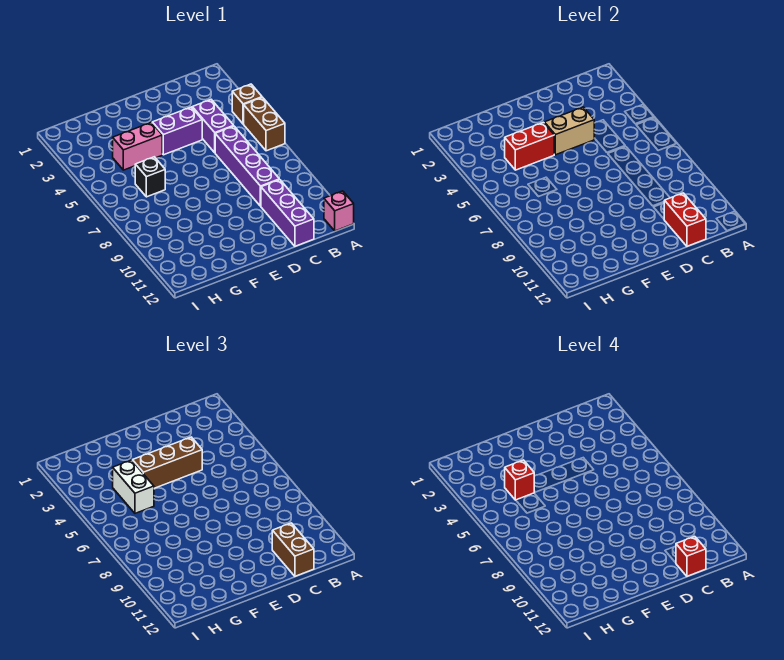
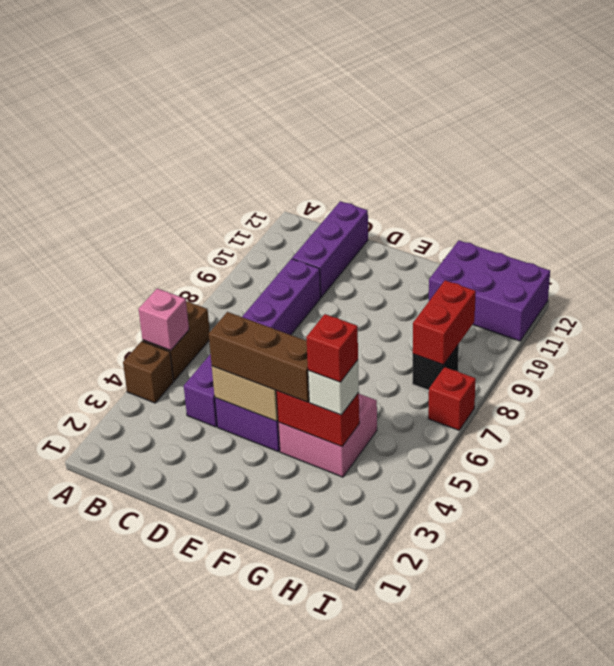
pink brick A12 level 1 -> pink brick A5 level 2
red brick C11:C12 level 2 -> red brick H8:H9 level 2
brown brick C11:C12 level 3 -> none
red brick C12 level 4 -> red brick I7 level 1
pink brick F4:G4 level 1 -> pink brick F4:G5 level 1
white brick G4:G5 level 3 -> white brick G4 level 3
black brick G6 level 1 -> black brick H8 level 1
none -> purple brick G11:I12 level 1

